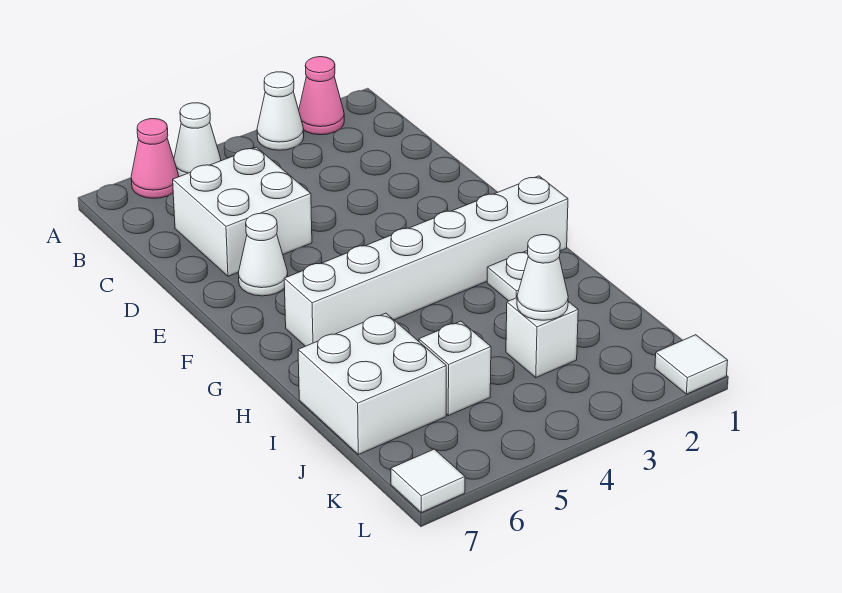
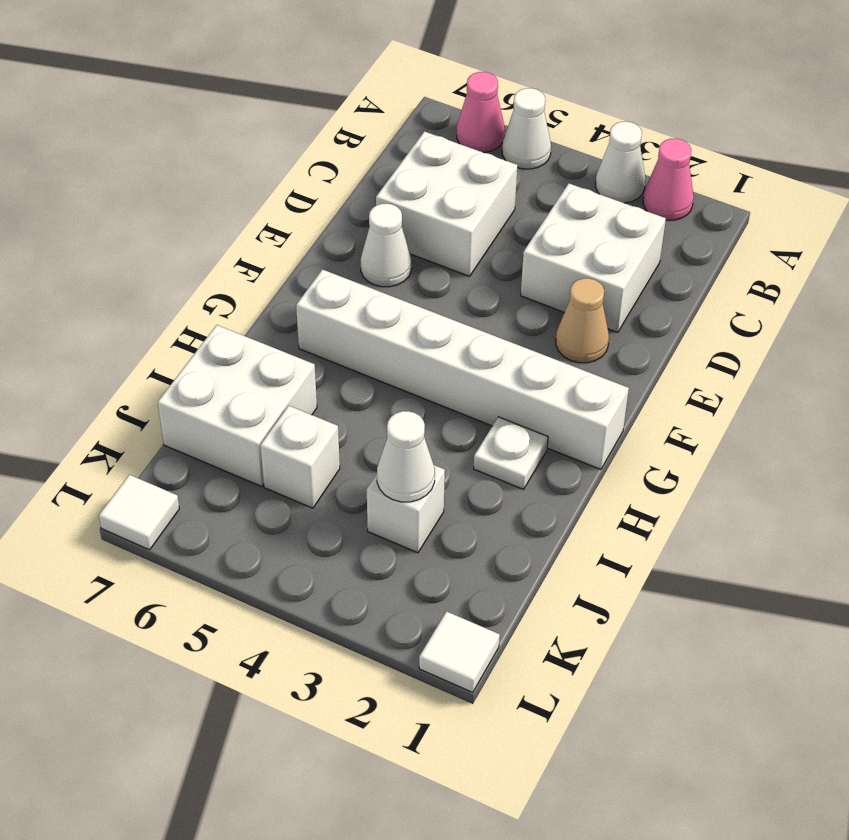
none -> white brick C2:D3 level 1
none -> tan cone E2 level 1

